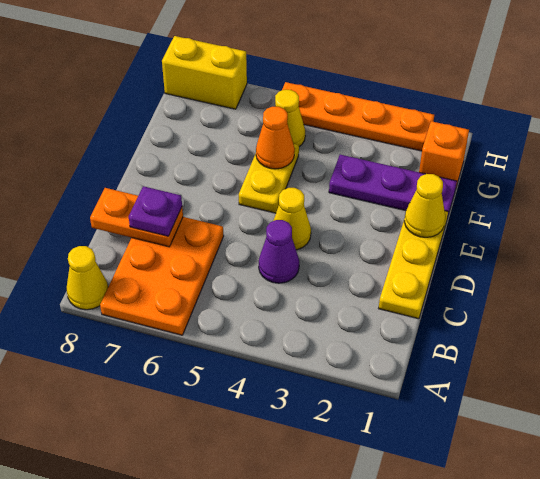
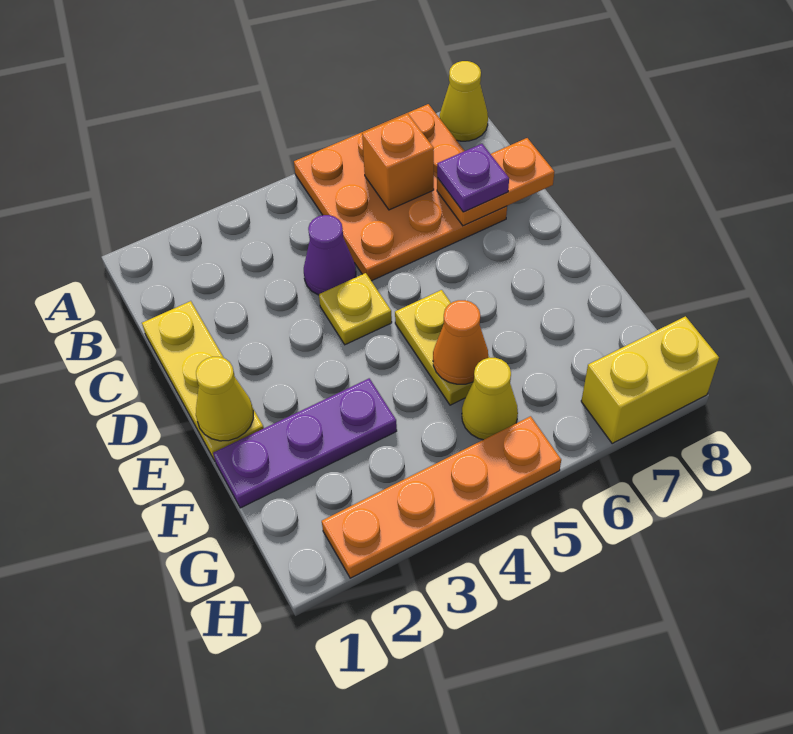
orange plate A6:C7 level 1 -> orange plate A5:C7 level 1
yellow cone D4 level 1 -> yellow plate D4 level 1
orange brick G1 level 1 -> orange brick B6 level 2

